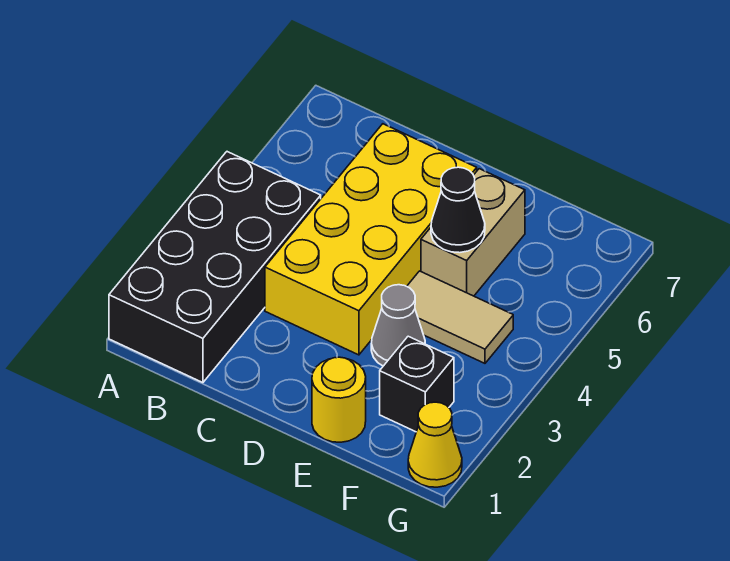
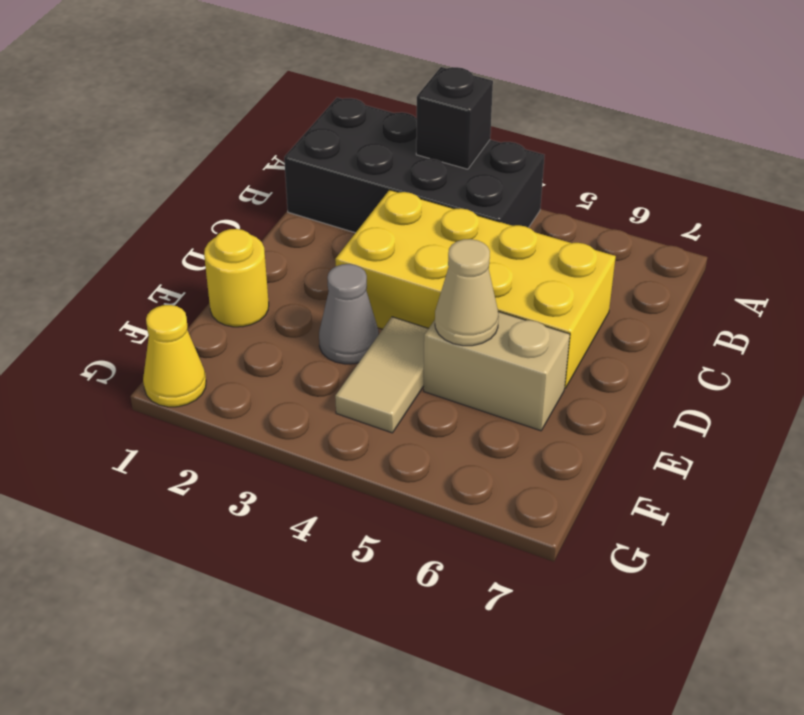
black cone E5 level 2 -> tan cone E5 level 2
black brick F2 level 1 -> black brick A3 level 2

